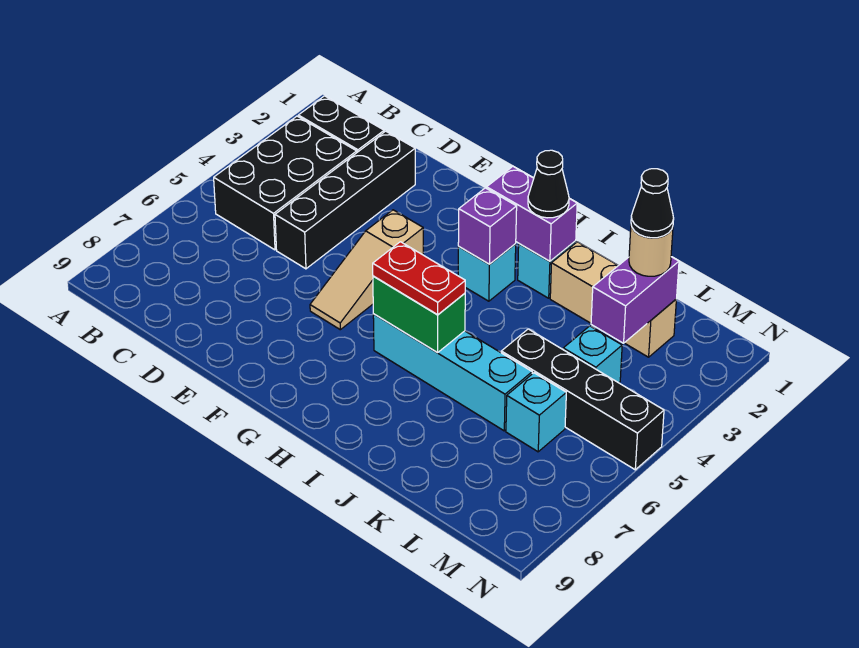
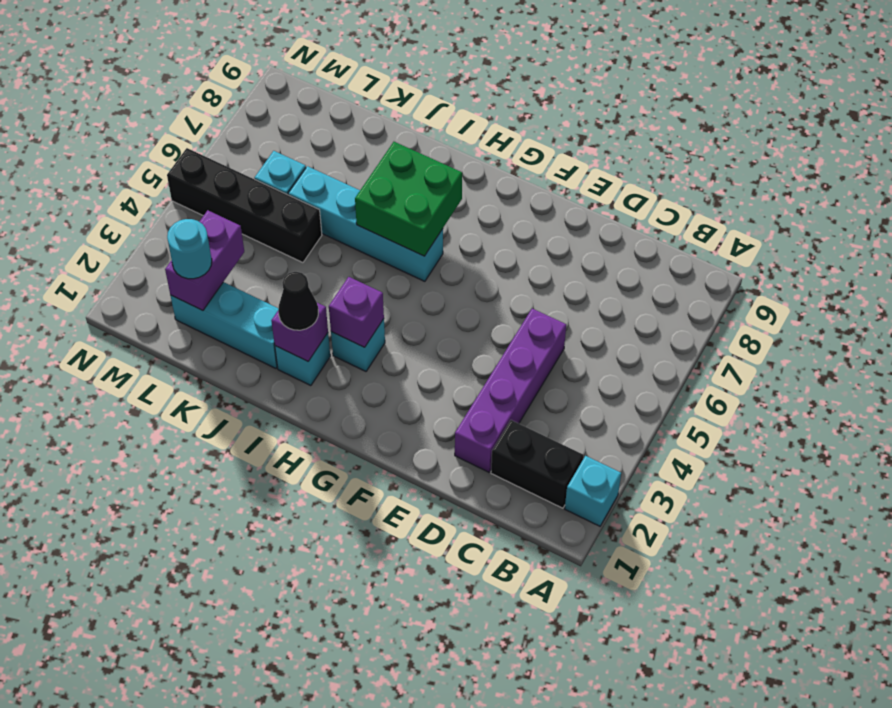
black brick B3:C5 level 1 -> none
black brick D2:D5 level 1 -> purple brick D2:D5 level 1
tan slope F4:F6 level 1 top 4 -> none
purple brick H2:I2 level 2 -> purple brick I2 level 2
green brick H6:I6 level 2 -> green brick H6:I7 level 2
red plate H6:I6 level 3 -> none
tan brick J2:L2 level 1 -> cyan brick J2:L2 level 1
tan round brick L2 level 3 -> cyan round brick L2 level 3
black cone L2 level 4 -> none
cyan brick L4 level 1 -> cyan brick A2 level 1

